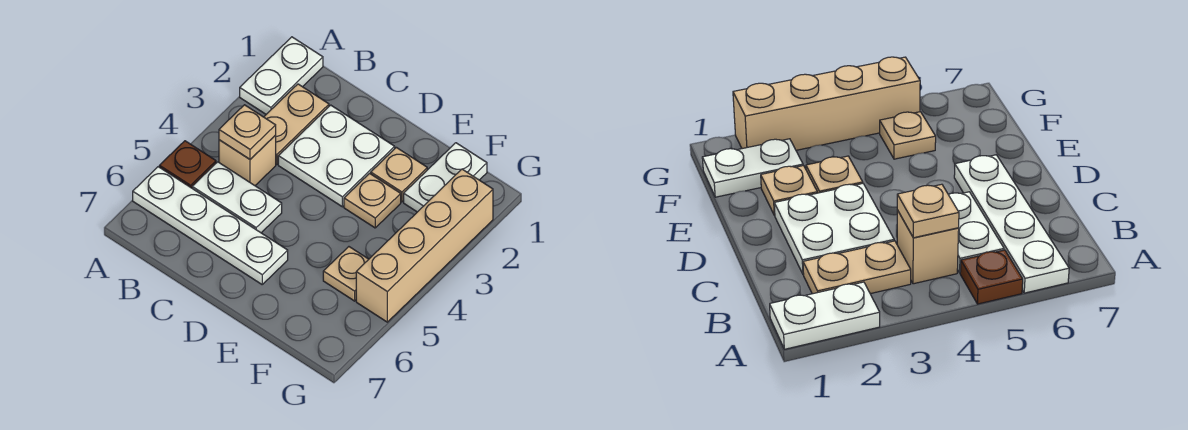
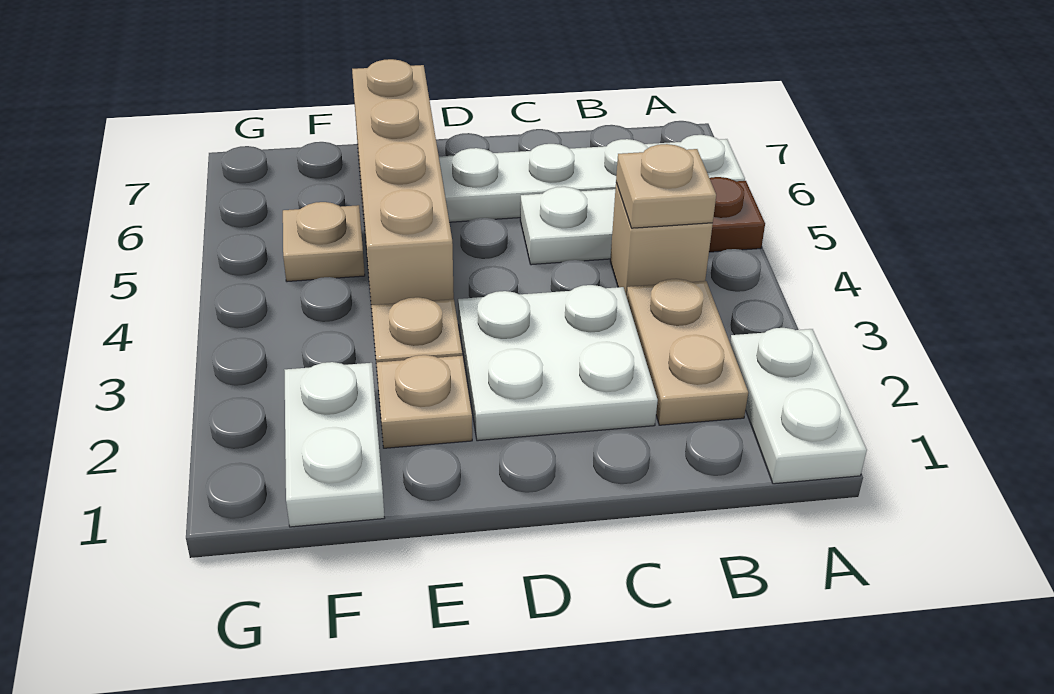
tan brick G2:G5 level 1 -> tan brick E4:E7 level 1

